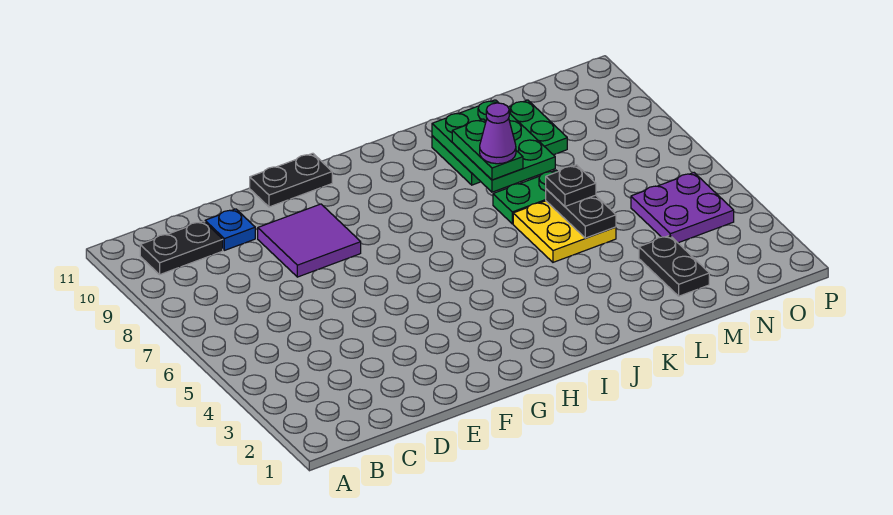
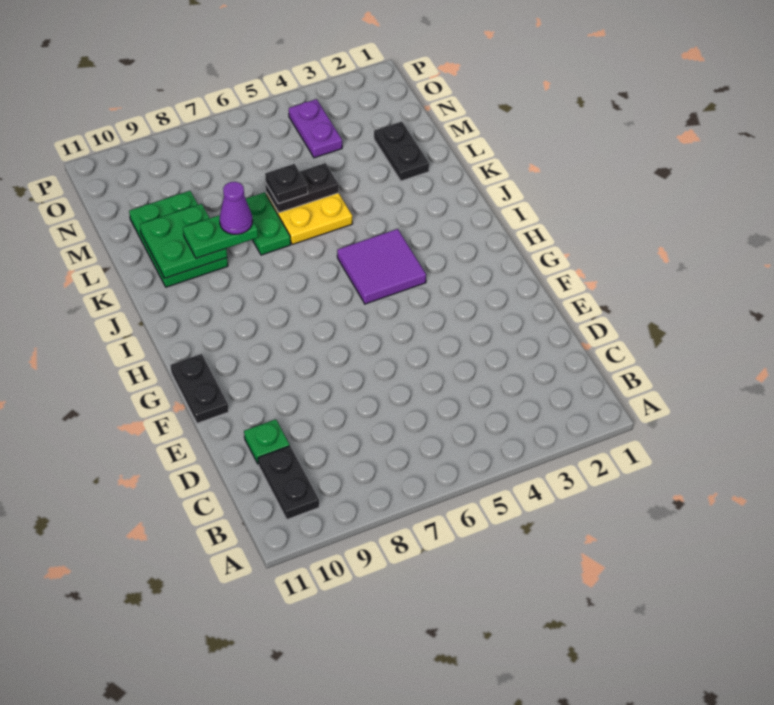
blue plate D10 level 1 -> green plate D10 level 1
purple tile E8:F9 level 1 -> purple tile H4:I5 level 1
green plate K8:L10 level 2 -> green plate K9:L10 level 2
black plate M2:M3 level 1 -> black plate L2:M2 level 1
purple plate N4:O5 level 1 -> purple plate N4:O4 level 1

